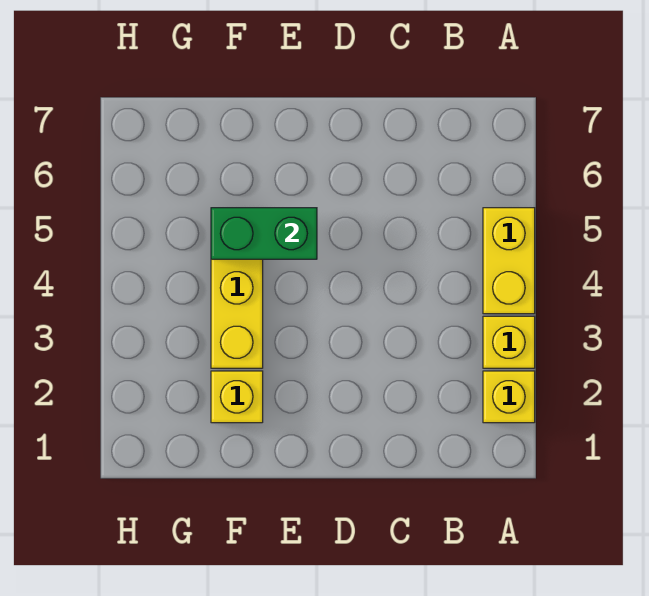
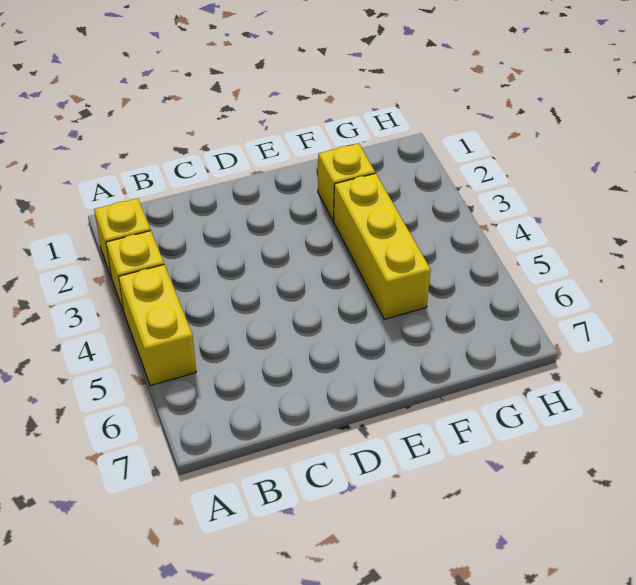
green brick E5:F5 level 2 -> none

